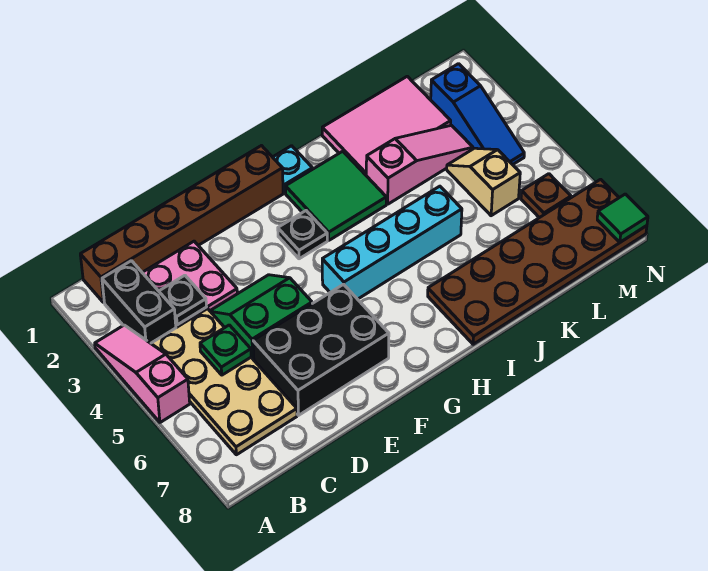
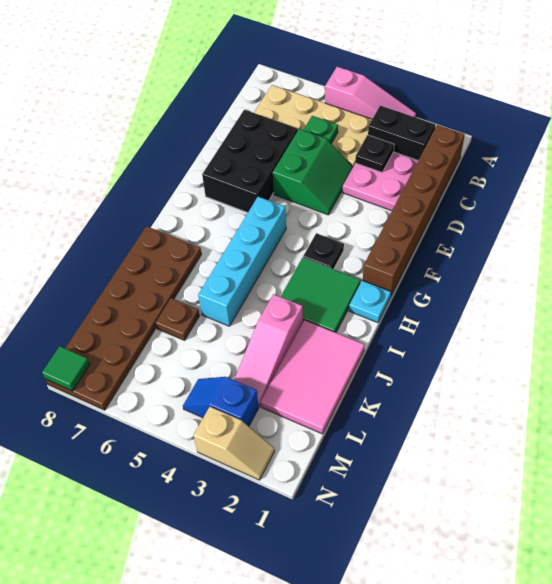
tan slope L4:L5 level 1 top 5 -> tan slope N2:N3 level 1 top 3
blue slope M2:M4 level 1 top 2 -> blue slope M3:M4 level 1 top 3
brown plate M6 level 1 -> brown plate K6 level 1

